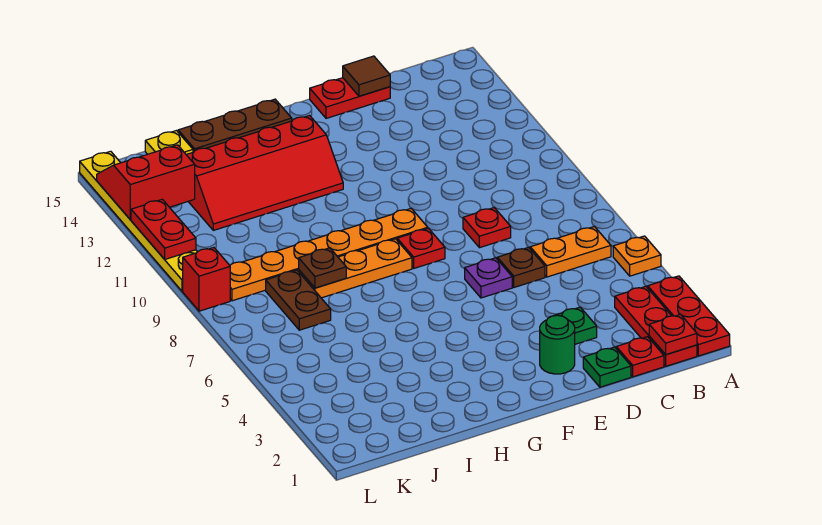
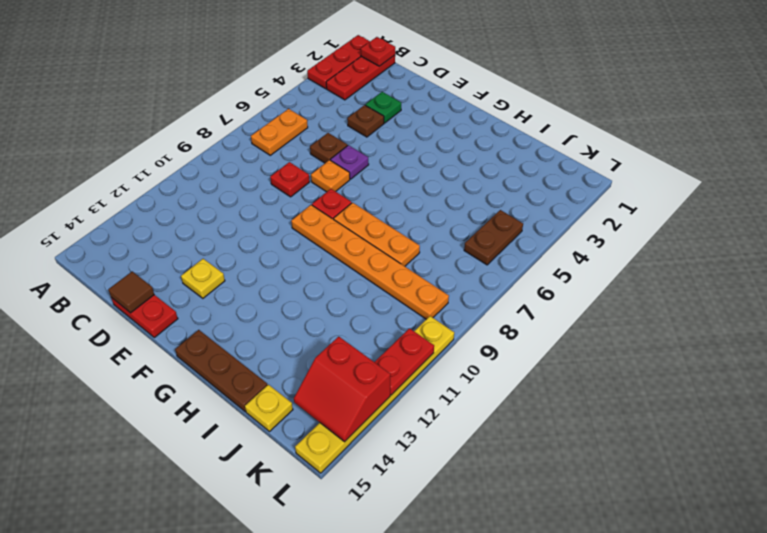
orange plate A5 level 1 -> orange plate E7 level 1
orange plate B6:C6 level 1 -> orange plate B6:B7 level 1
red plate C1 level 1 -> none
green plate D1 level 1 -> none
green round brick E2 level 1 -> none
none -> yellow plate E13 level 1
red slope G12:J13 level 1 top 13 -> none
brown plate I8 level 2 -> brown plate D4 level 1
brown plate J7:J8 level 1 -> brown plate K5:K6 level 1
red brick L9 level 1 -> none

